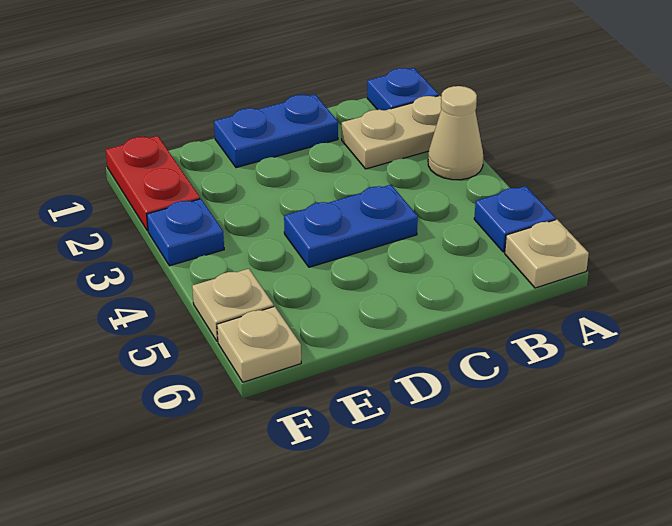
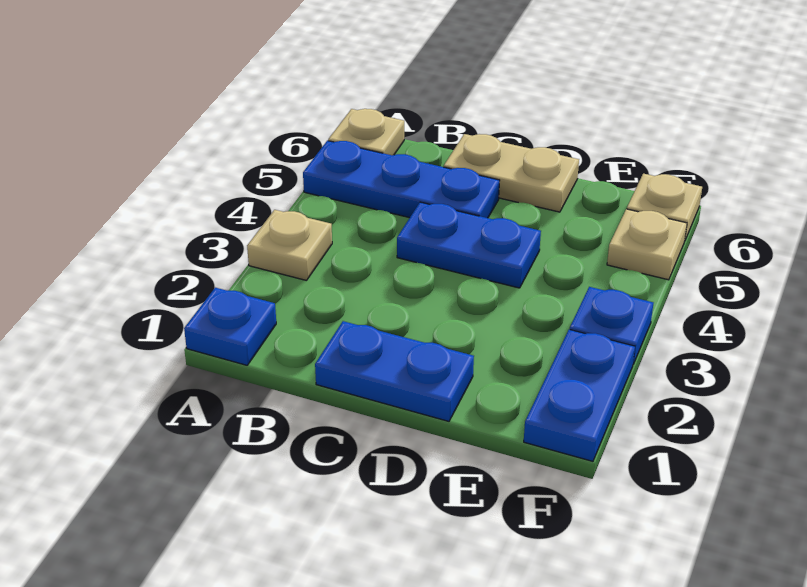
tan plate A2:B2 level 1 -> tan plate C6:D6 level 1
tan cone A3 level 1 -> tan plate A3 level 1
blue plate A5 level 1 -> blue plate A5:C5 level 1
red plate F1:F2 level 1 -> blue plate F1:F2 level 1

